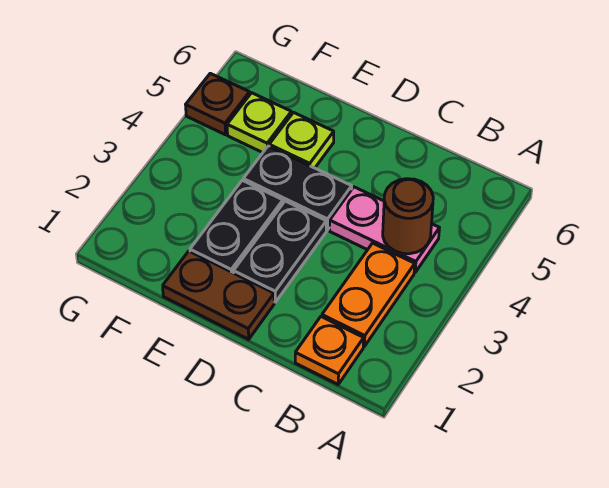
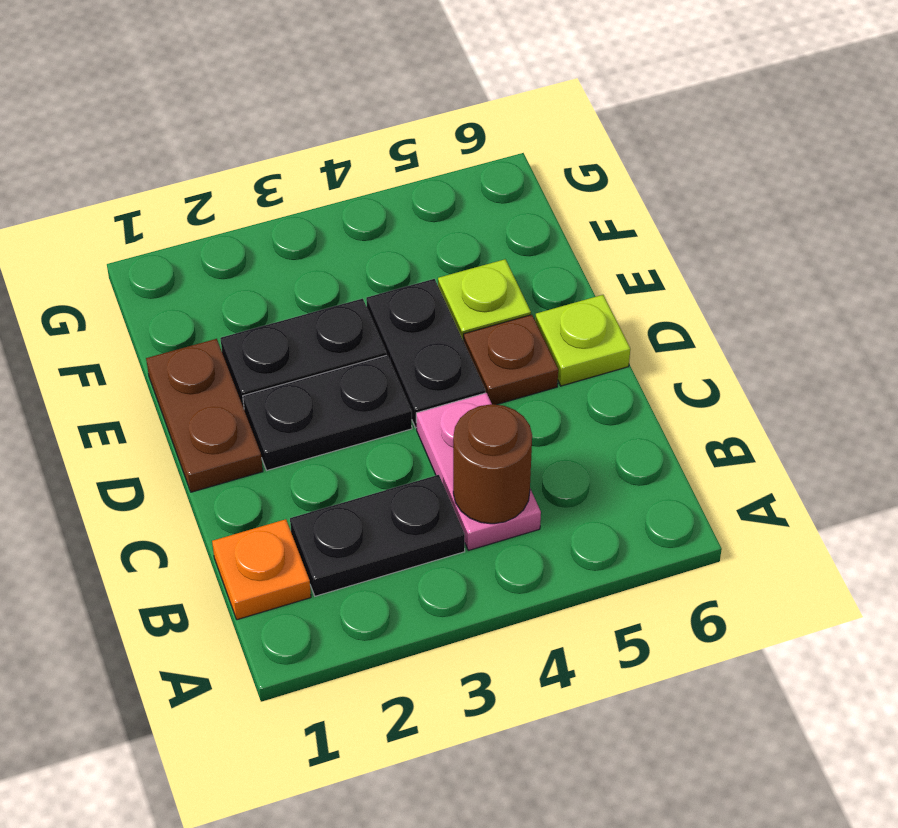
orange plate B2:B3 level 1 -> black plate B2:B3 level 1
lime plate F5 level 1 -> lime plate D6 level 1
brown plate G5 level 1 -> brown plate D5 level 1

